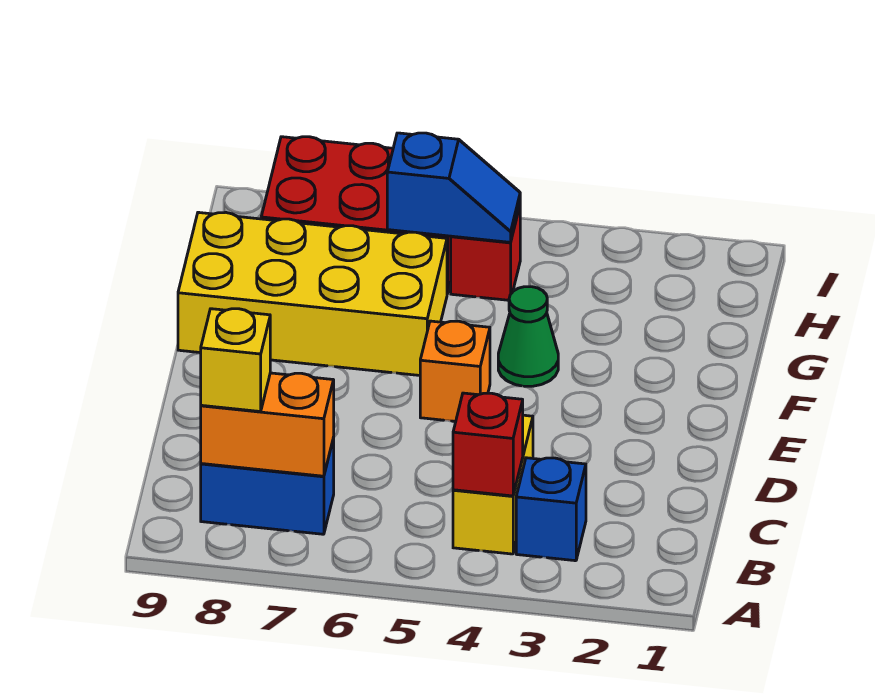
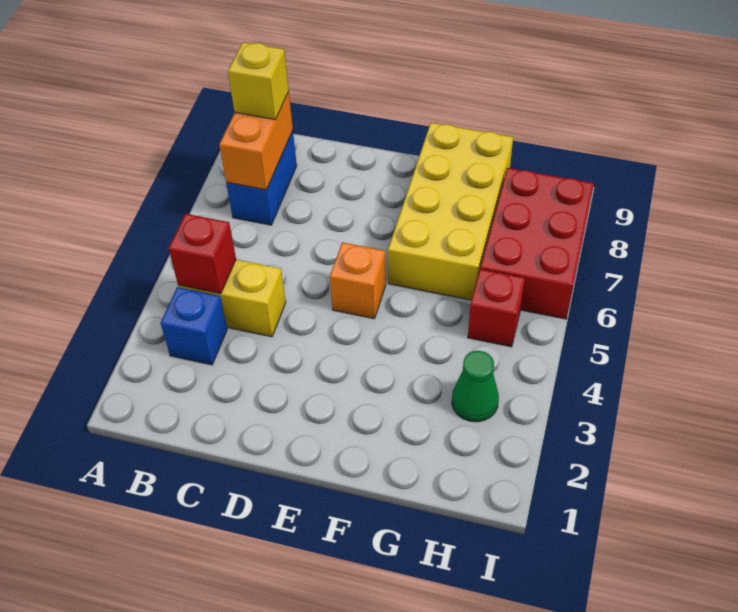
green cone F4 level 1 -> green cone H3 level 1
blue slope H5:H6 level 2 top 6 -> none

